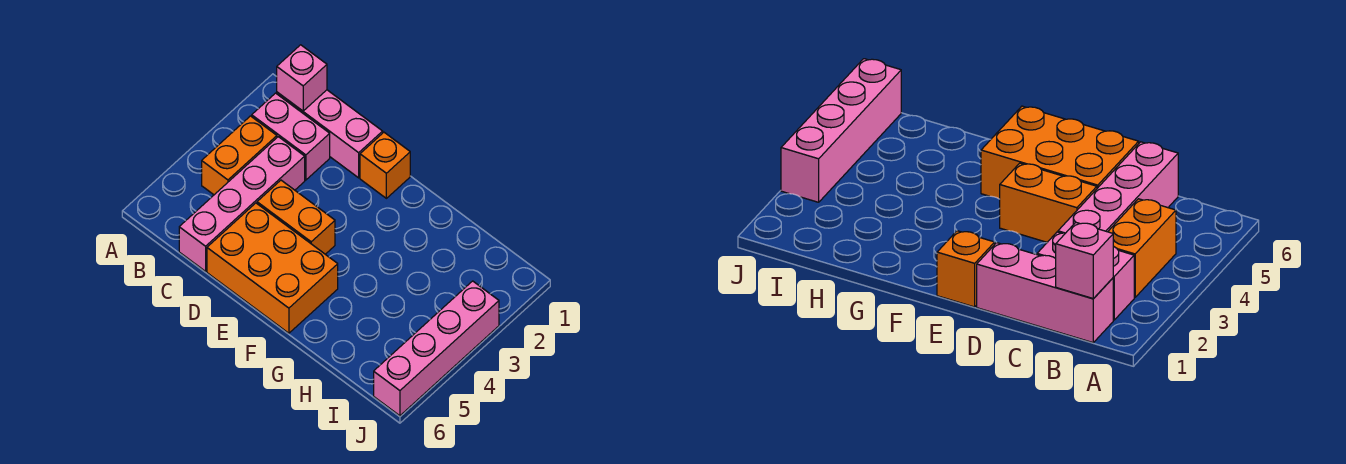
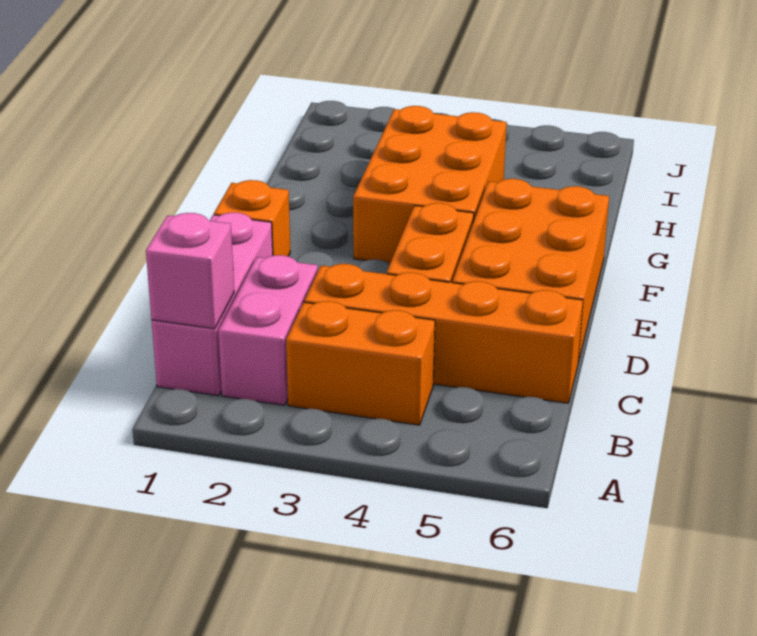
pink brick C3:C6 level 1 -> orange brick C3:C6 level 1
none -> orange brick F3:H4 level 1
pink brick J3:J6 level 1 -> none

